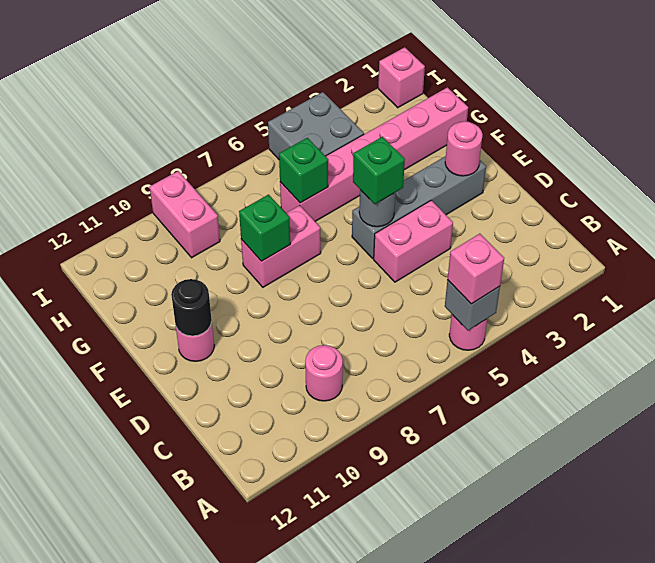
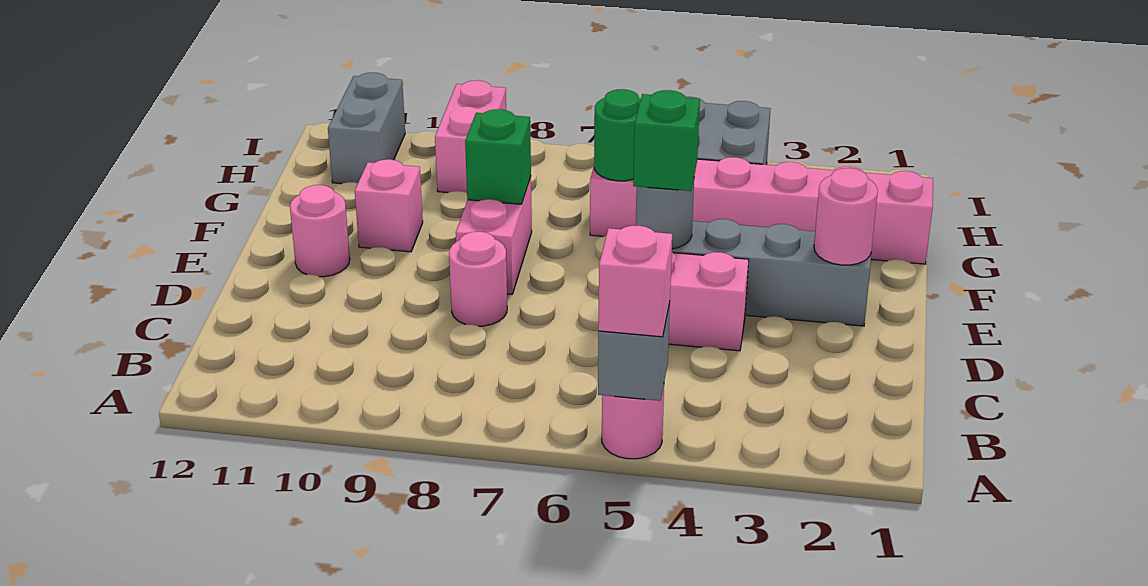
pink round brick B9 level 1 -> pink round brick D8 level 1
black round brick E11 level 2 -> none
pink brick F7:F8 level 1 -> pink brick E8:F8 level 1
green brick G6 level 2 -> green round brick G6 level 2
none -> grey brick H11:I11 level 1
pink brick I1 level 1 -> pink brick F10 level 1

